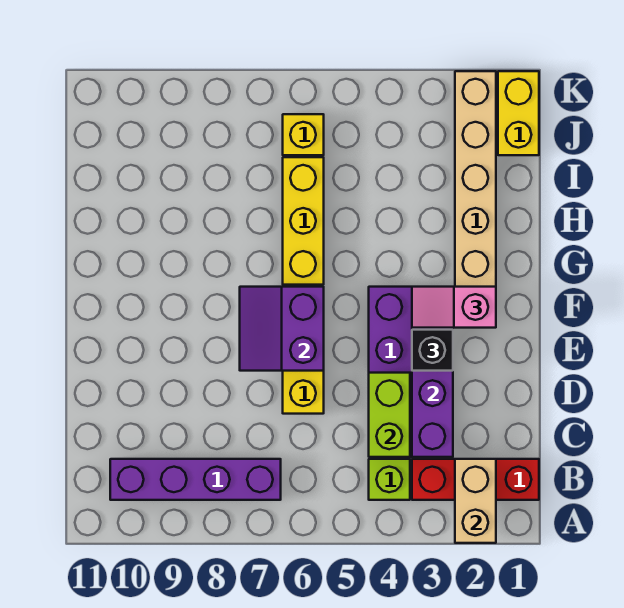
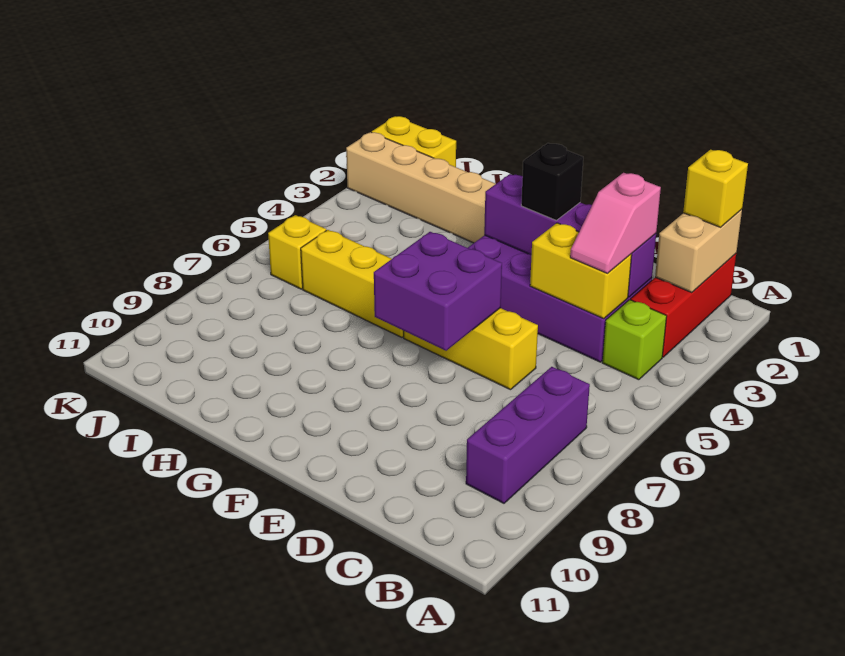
tan brick A2:B2 level 2 -> tan brick B1:B2 level 2
none -> yellow brick B1 level 3
purple brick B7:B10 level 1 -> purple brick B7:B9 level 1
lime brick C4:D4 level 2 -> yellow brick C4:D4 level 2
purple slope E6:F7 level 2 top 6 -> purple brick E6:F7 level 2
pink slope F2:F3 level 3 top 2 -> pink slope C3:C4 level 3 top 3

